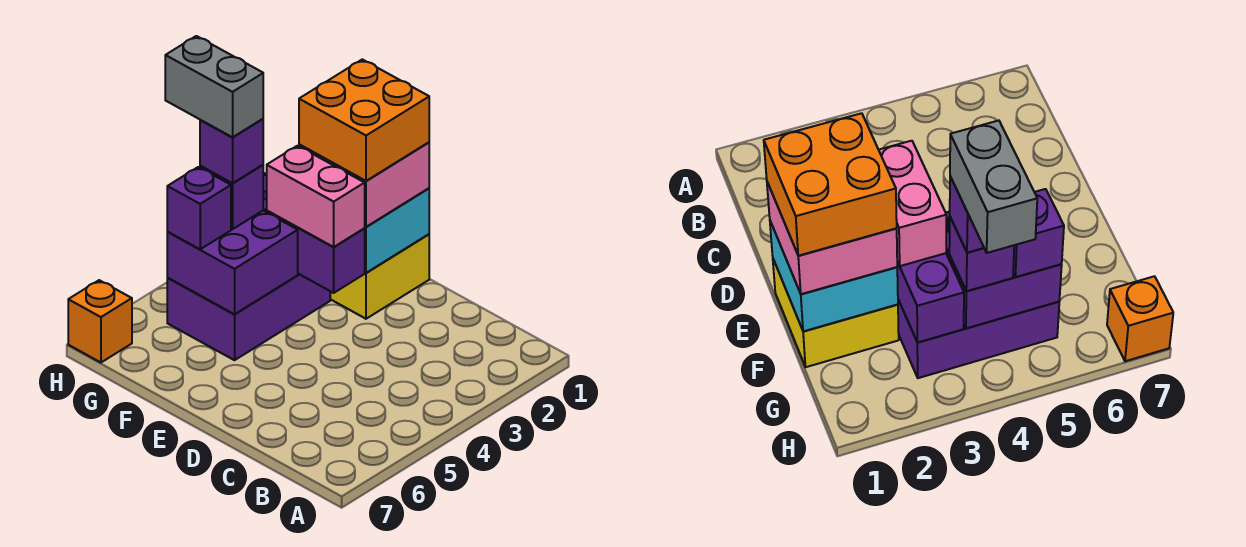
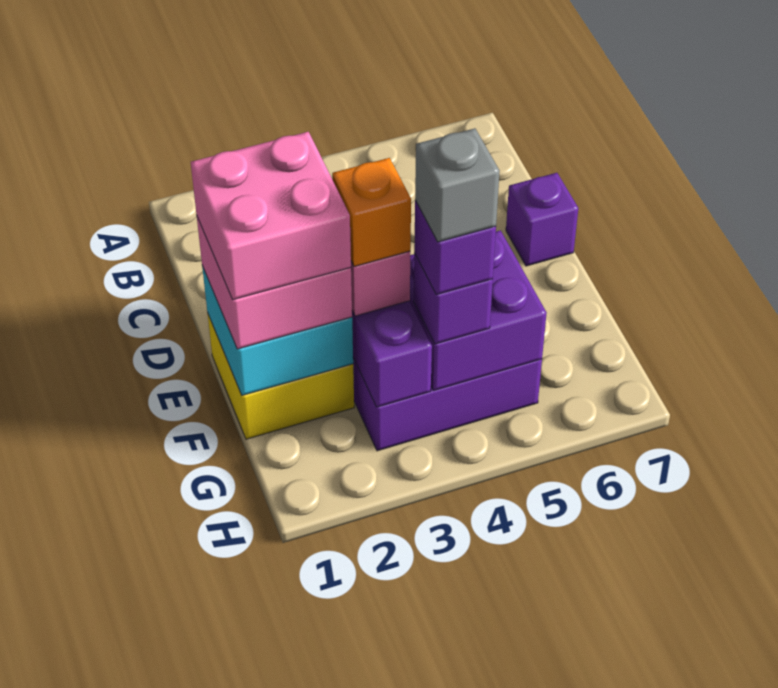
orange brick E1:F2 level 4 -> pink brick E1:F2 level 4
grey brick G4:H4 level 5 -> grey brick G4 level 5
purple brick G5 level 3 -> purple brick D7 level 1
orange brick H7 level 1 -> orange brick F3 level 4

